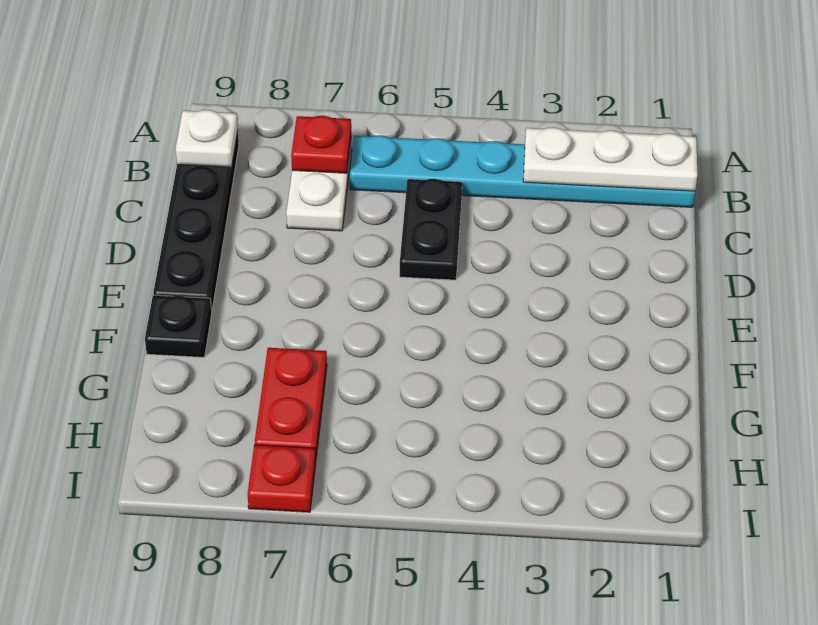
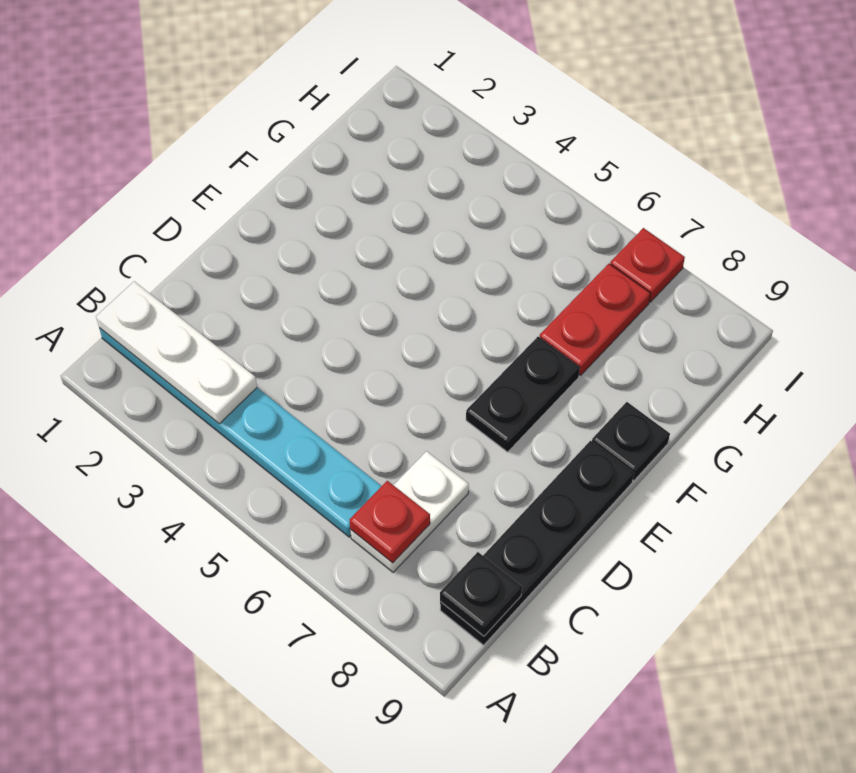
white plate B9 level 2 -> black plate B9 level 2
black plate C5:D5 level 1 -> black plate E7:F7 level 1

